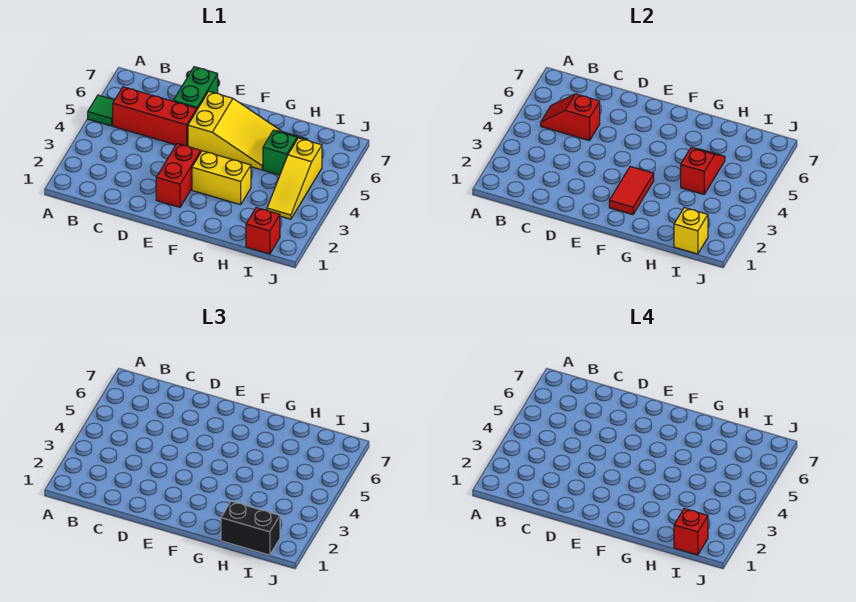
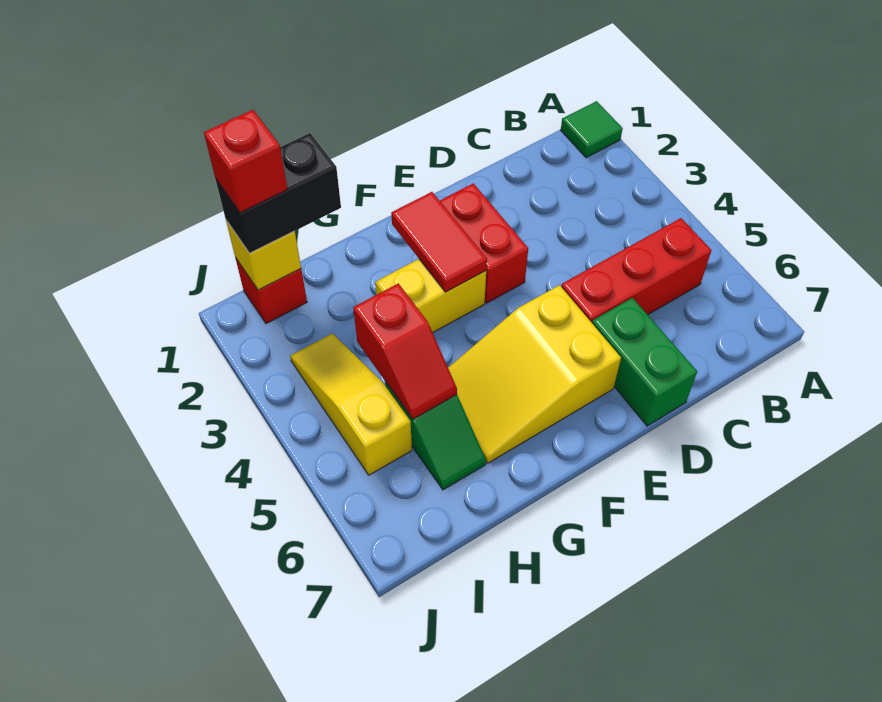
green tile A5 level 1 -> green tile A1 level 1
red slope B5:C5 level 2 top C -> none

